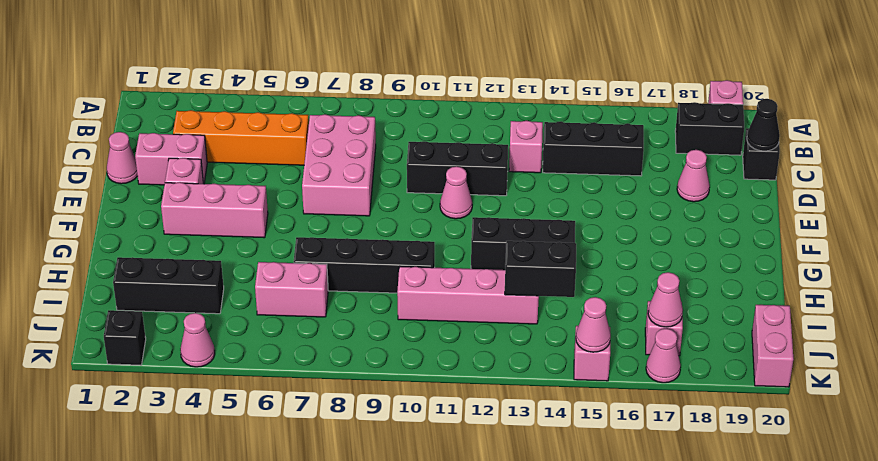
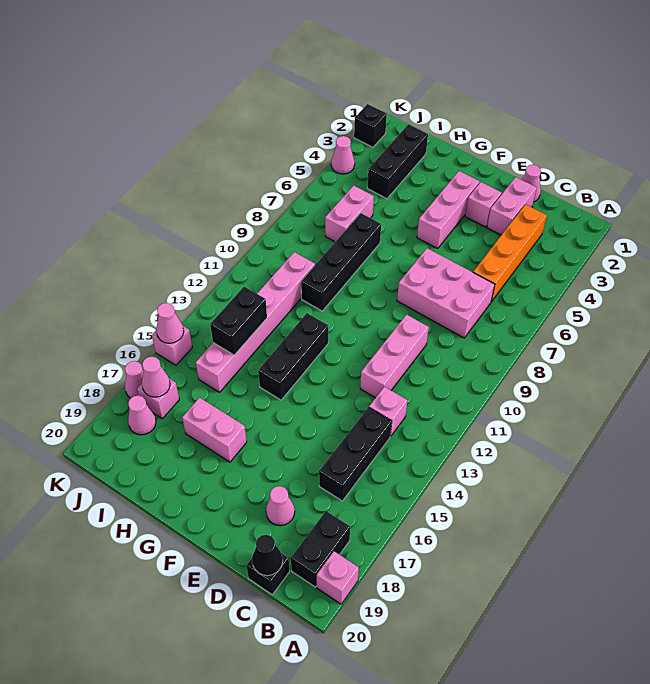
black brick D10:D12 level 1 -> pink brick D10:D12 level 1
pink cone E11 level 1 -> pink cone J18 level 1
pink brick I10:I13 level 1 -> pink brick I10:I15 level 1
pink brick J20:K20 level 1 -> pink brick G17:H17 level 1

